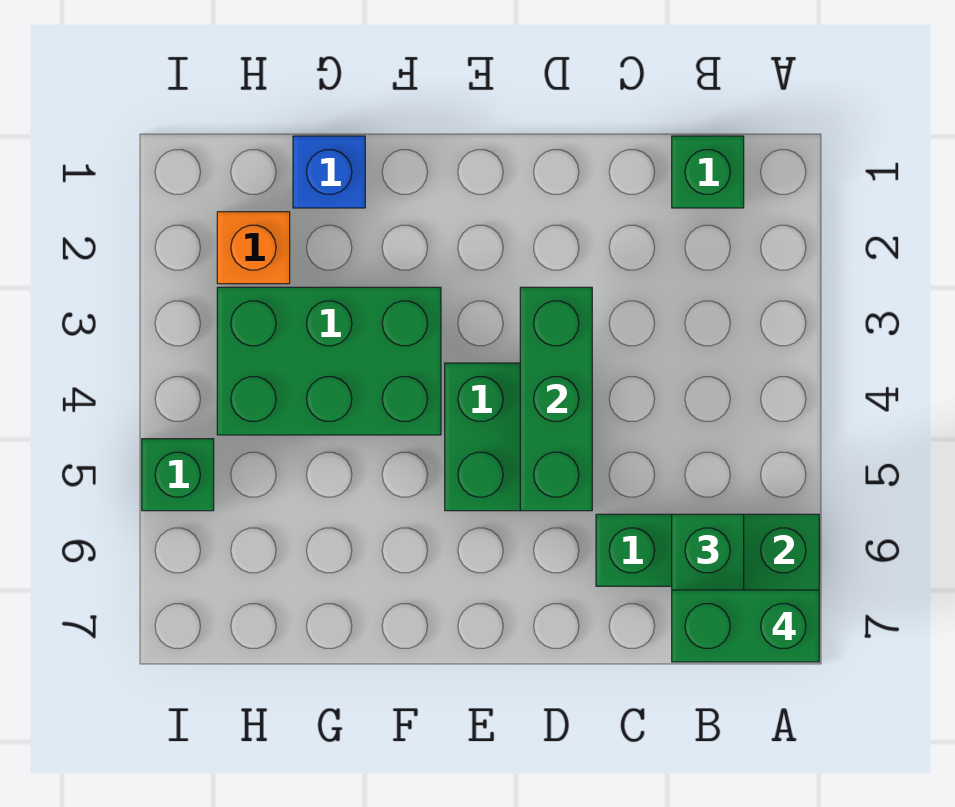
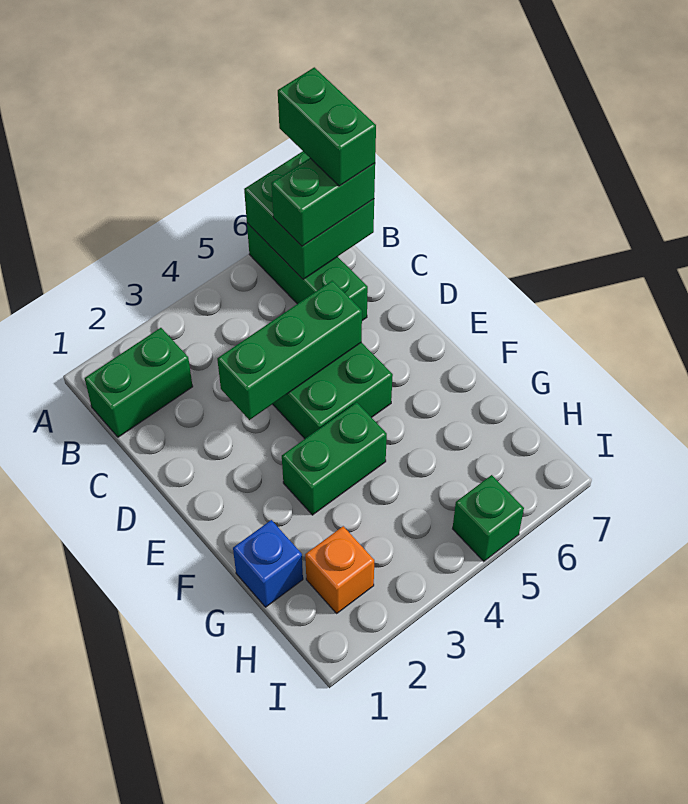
green brick B1 level 1 -> green brick B1:B2 level 1
green brick F3:H4 level 1 -> green brick F3:F4 level 1

